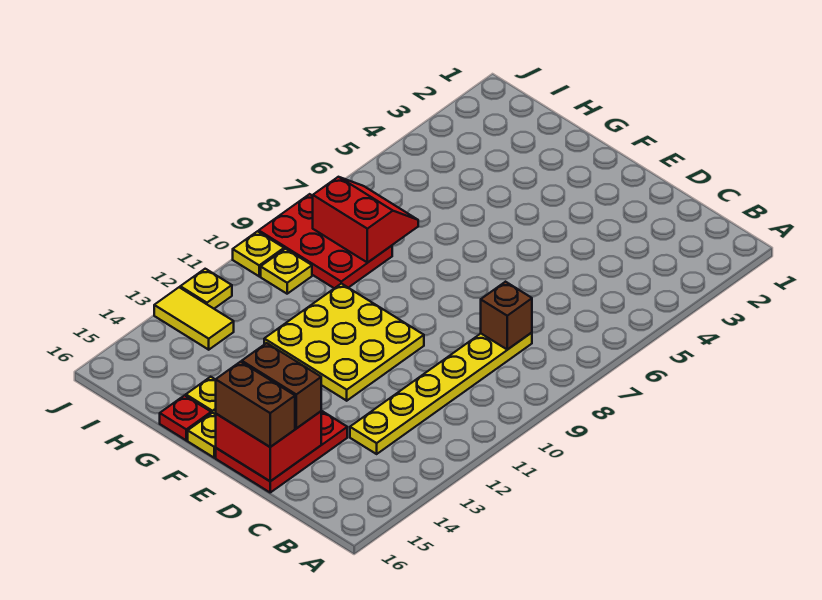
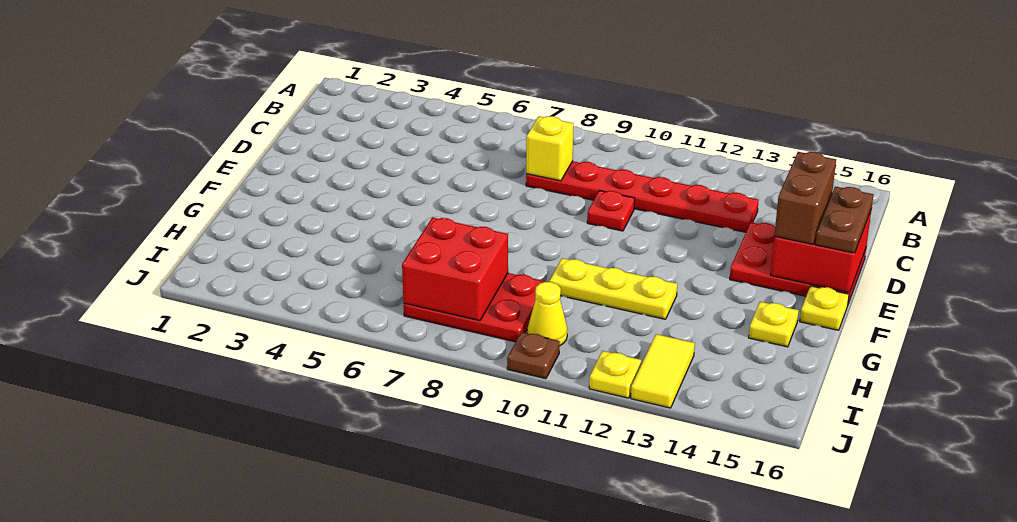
yellow plate C8:C13 level 1 -> red plate C8:C13 level 1
brown brick C8 level 2 -> yellow brick C8 level 2
brown brick D16:E16 level 3 -> brown plate D16:E16 level 3
yellow plate E10:G12 level 1 -> yellow plate G10:G12 level 1
red plate G16 level 1 -> red plate D10 level 1
red slope H7:I8 level 2 top 8 -> red brick H7:I8 level 2
red plate H8:J9 level 1 -> red plate H7:I9 level 1
yellow plate I10 level 1 -> yellow cone I10 level 1
yellow plate J10 level 1 -> brown plate J10 level 1

